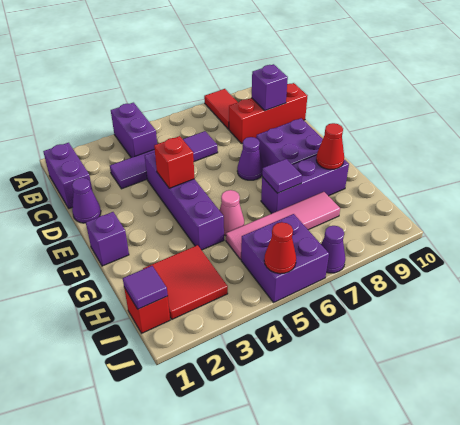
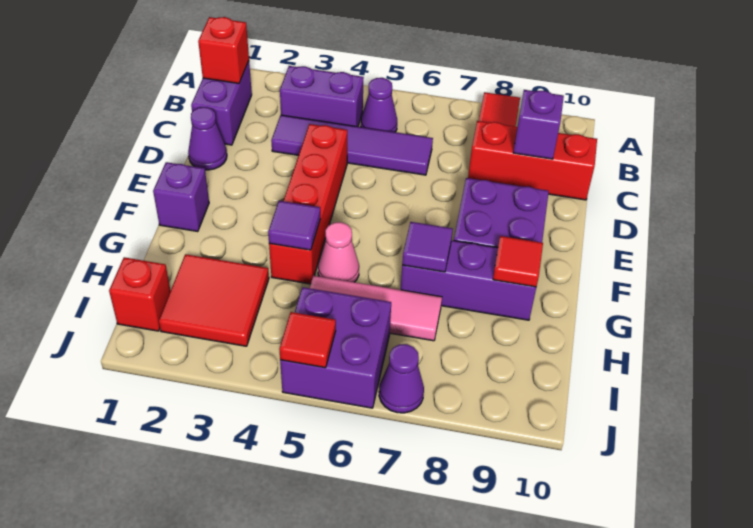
purple brick A4:B4 level 1 -> purple brick B3:B4 level 1
purple brick D4:G4 level 1 -> red brick D4:G4 level 1
red brick E4 level 2 -> red brick B1 level 2
purple cone E7 level 1 -> purple cone B5 level 1
red cone G9 level 2 -> red tile G9 level 2
pink tile H5:H8 level 1 -> pink tile H5:H7 level 1
purple tile I1 level 2 -> purple tile G4 level 2
red cone J5 level 2 -> red tile J5 level 2

